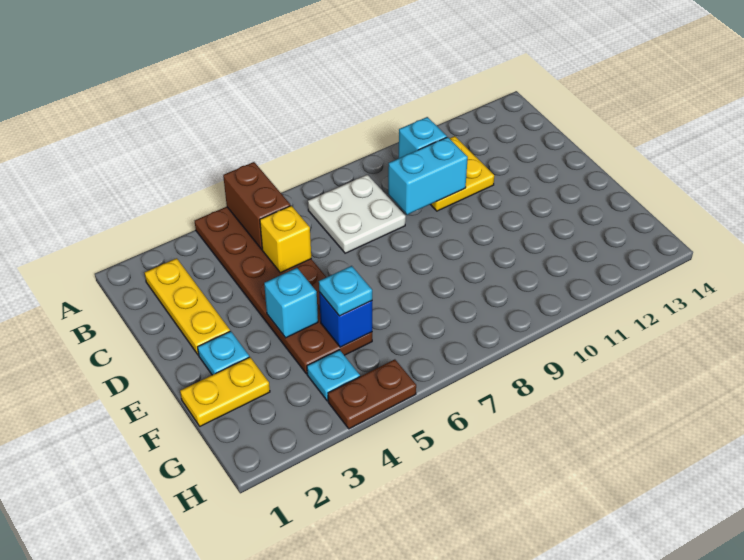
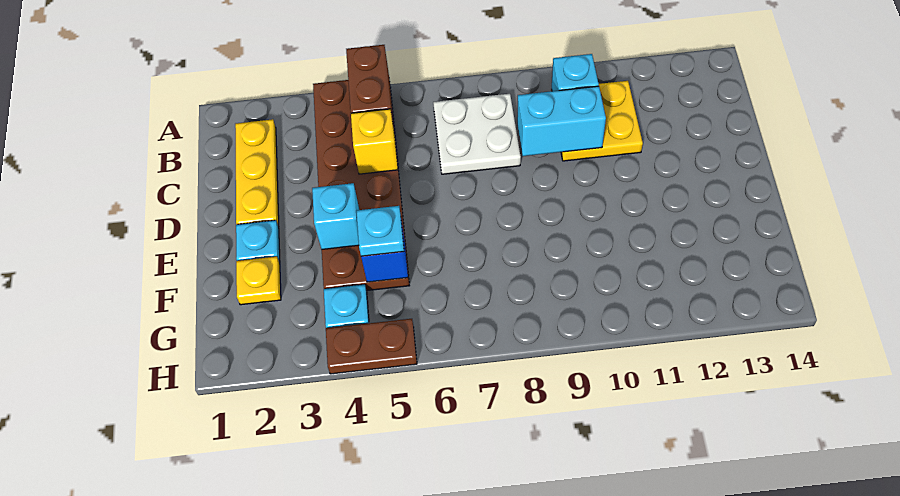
yellow plate F1:F2 level 1 -> yellow plate F2 level 1

